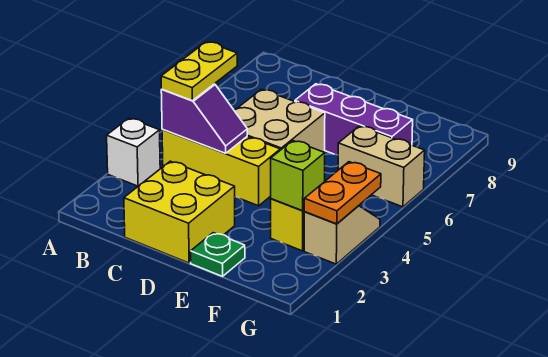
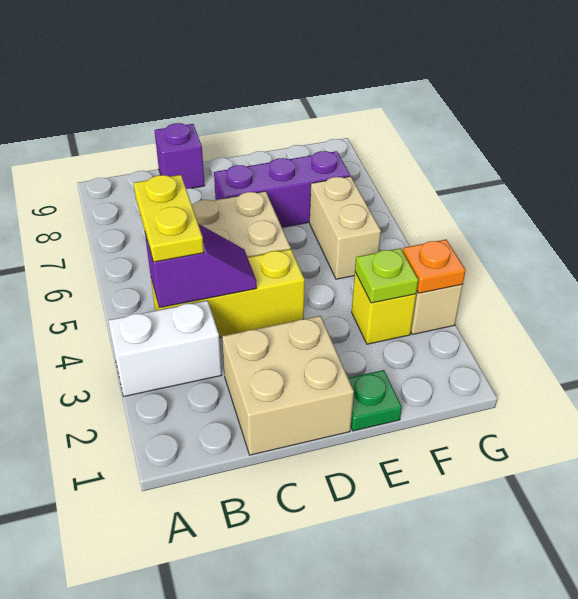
white brick A3 level 1 -> white brick A3:B3 level 1
yellow brick C1:D2 level 1 -> tan brick C1:D2 level 1
none -> purple brick C9 level 1
lime brick F3 level 2 -> lime plate F3 level 2
tan brick F6:G6 level 1 -> tan brick F5:F6 level 1
orange plate G3:G4 level 2 -> orange plate G3 level 2

